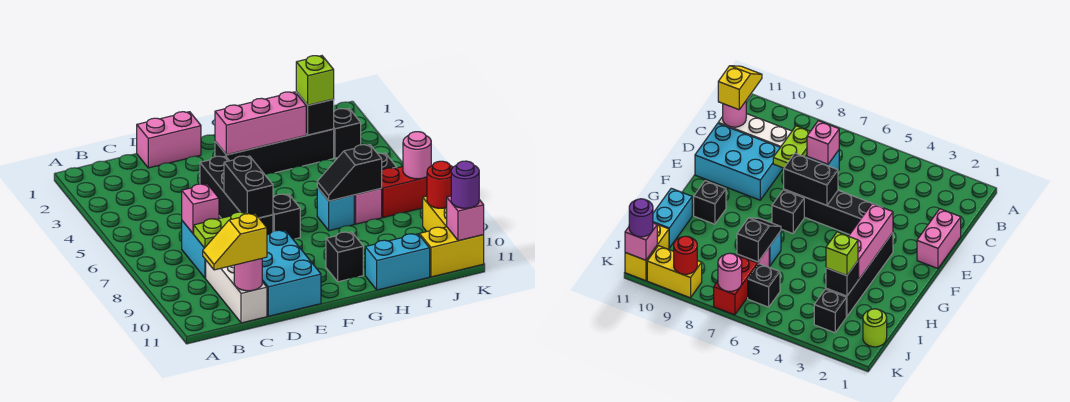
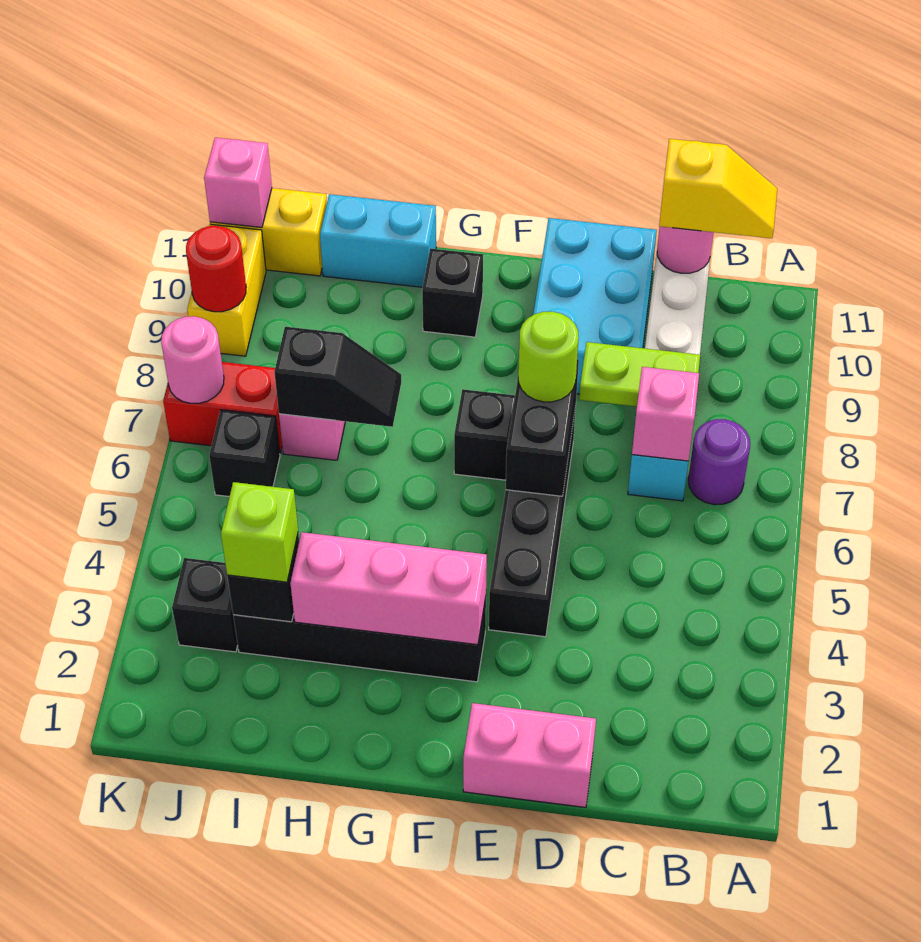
cyan brick H7 level 1 -> none
lime round brick J1 level 1 -> lime round brick E7 level 3
purple round brick K11 level 3 -> purple round brick B7 level 1

